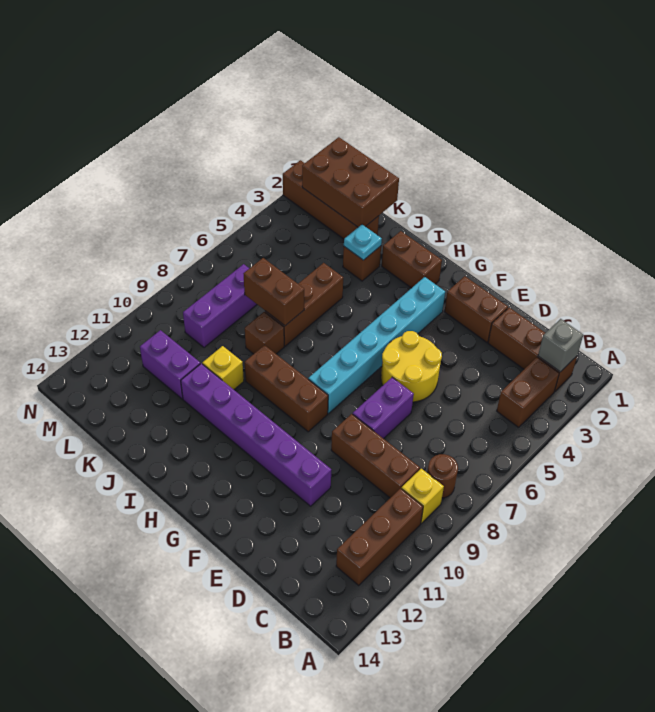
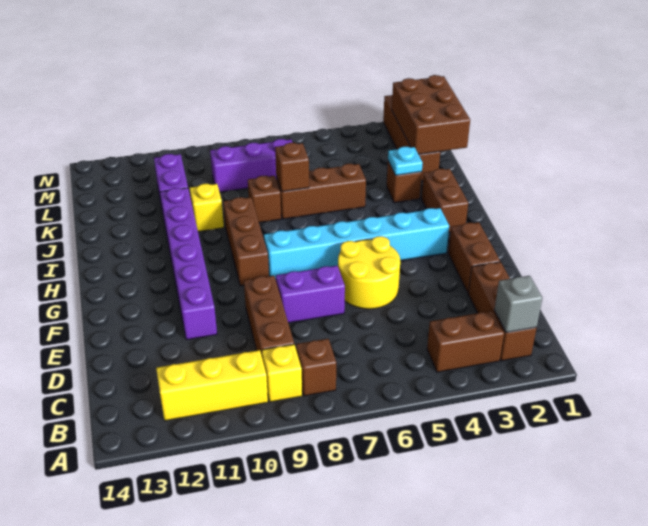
brown round brick B8 level 1 -> brown brick B8 level 1
brown brick B10:B12 level 1 -> yellow brick B10:B12 level 1
brown brick J7:K7 level 2 -> brown brick J7 level 2

